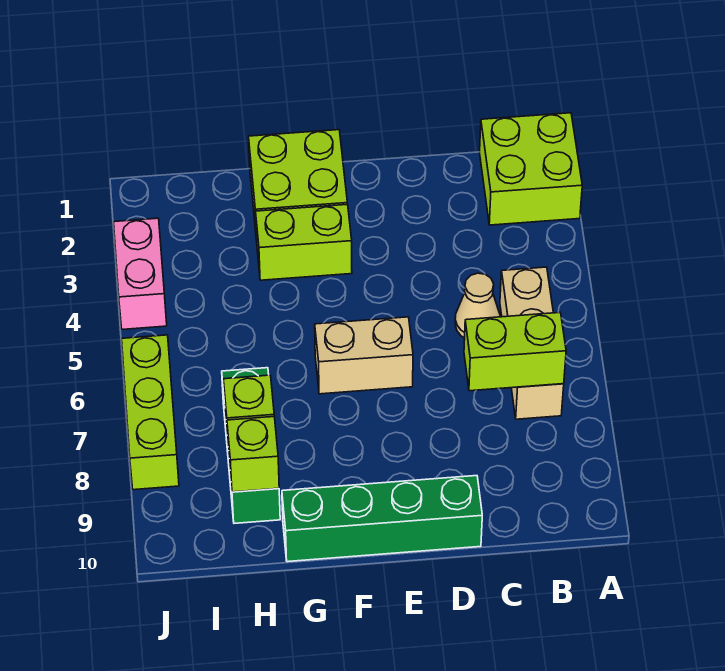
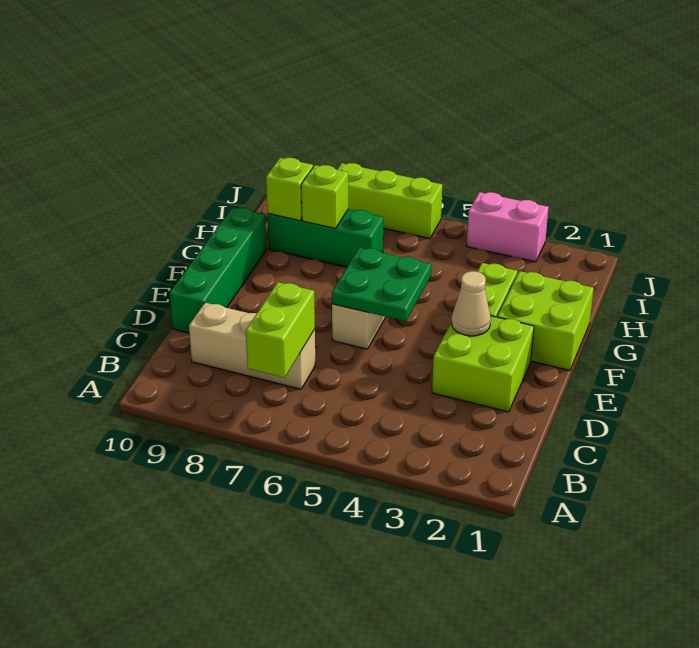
lime brick A1:B2 level 1 -> lime brick D2:E3 level 1
tan brick B5:B7 level 1 -> tan brick C7:C9 level 1
tan cone C5 level 1 -> tan cone E3 level 2
none -> green plate E5:F6 level 2

